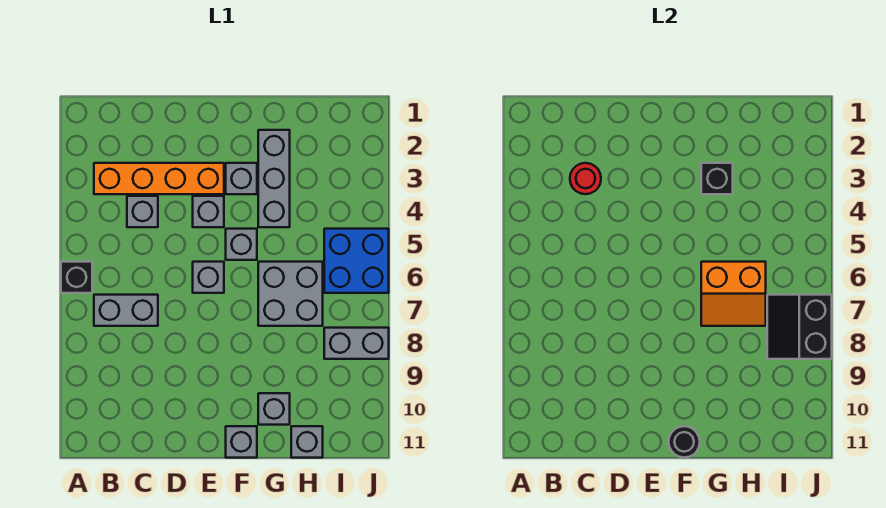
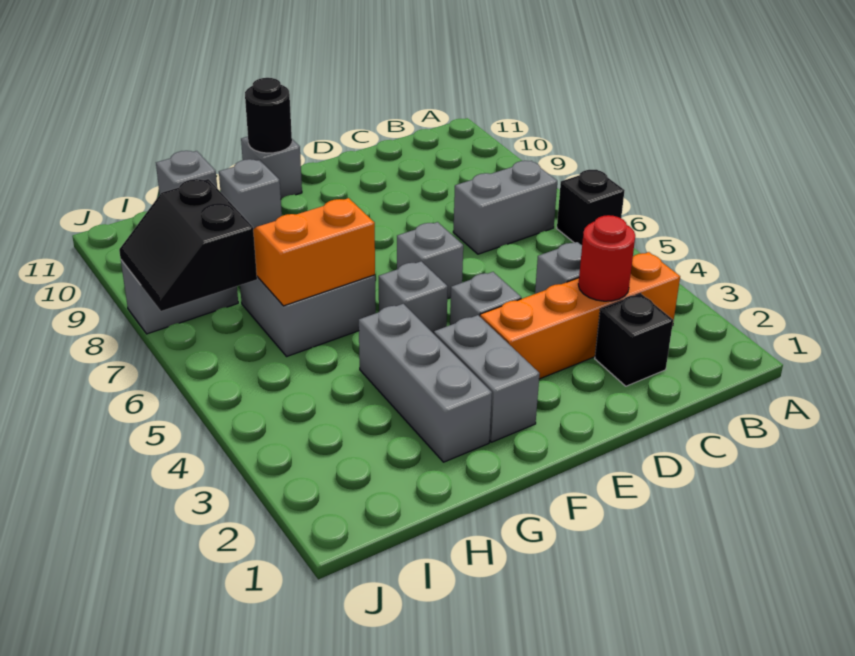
grey brick F3 level 1 -> grey brick F2:F3 level 1
black brick G3 level 2 -> black brick C2 level 1
blue brick I5:J6 level 1 -> none
black slope I7:J8 level 2 top J -> black slope I7:J8 level 2 top I

